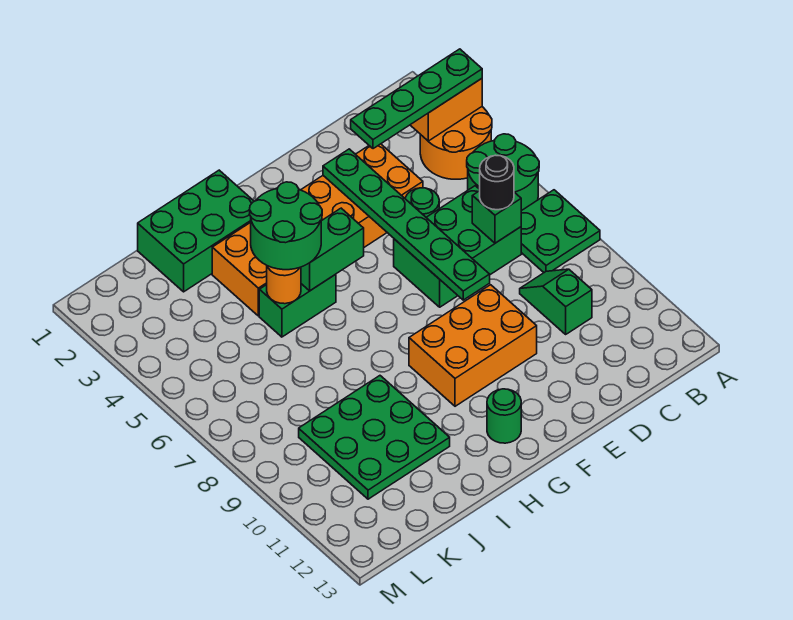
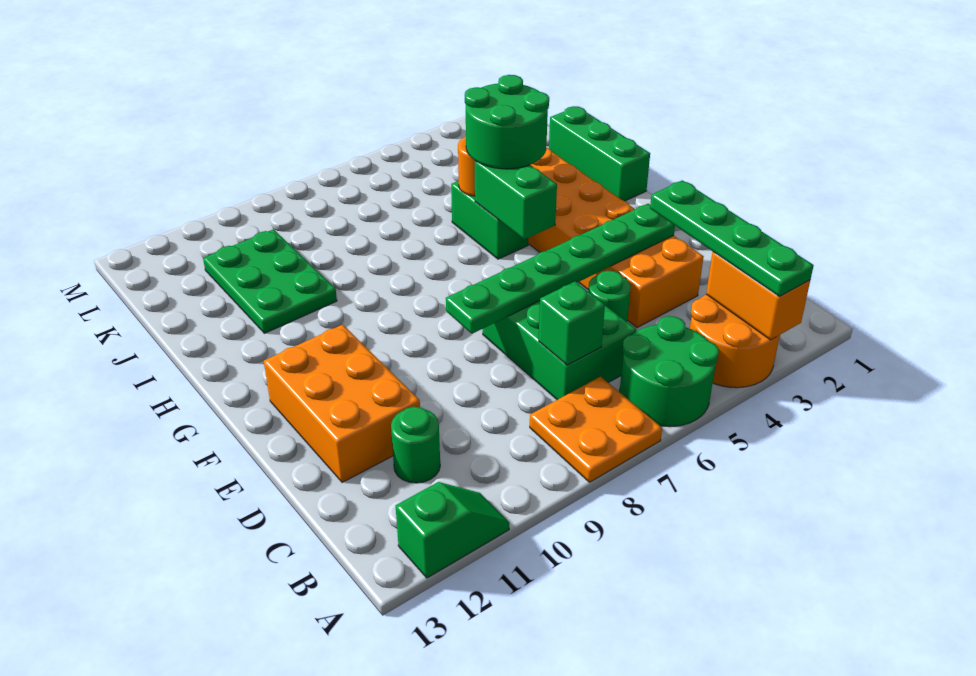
green plate A7:B8 level 1 -> orange plate A7:B8 level 1
black round brick C7 level 3 -> none
green slope C9:C10 level 1 top 10 -> green slope A11:A12 level 1 top 12
orange brick E9:G10 level 1 -> orange brick D11:F12 level 1
green round brick G12 level 1 -> green round brick C11 level 1
green brick H1:J2 level 1 -> green brick H1:J1 level 1
green plate I9:K11 level 1 -> green plate I10:K11 level 1

